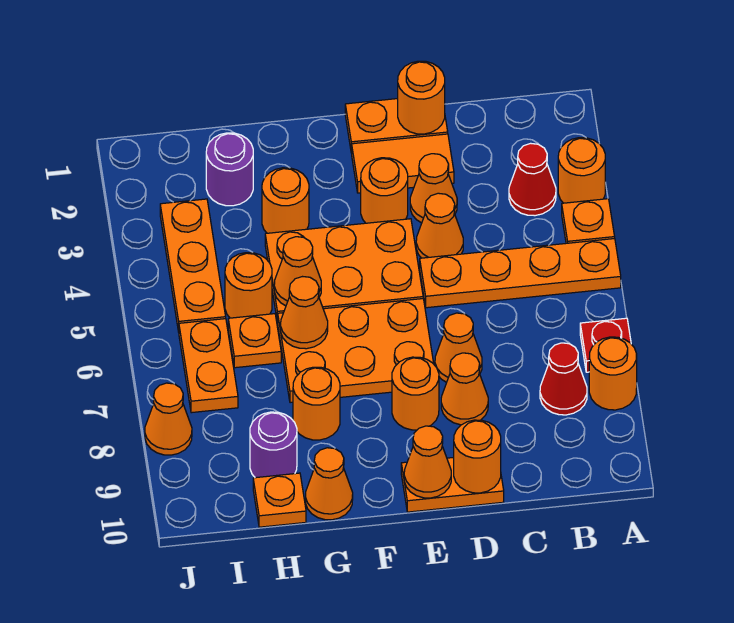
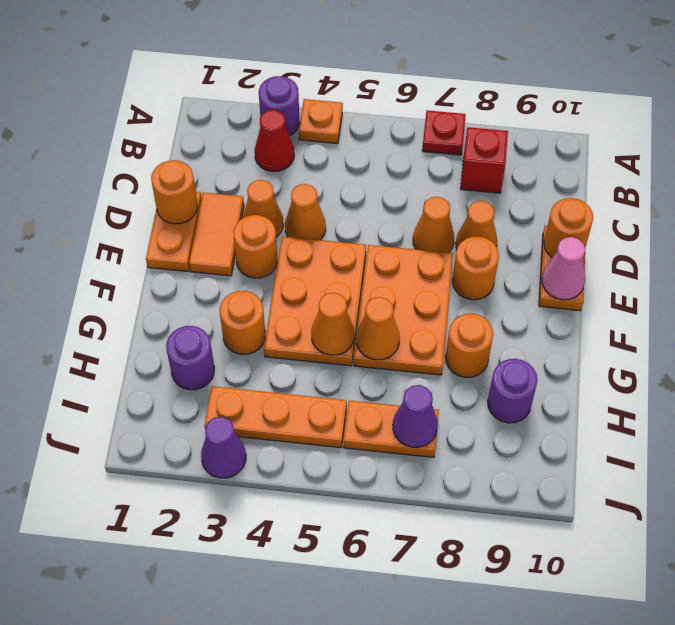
orange round brick A3 level 1 -> purple round brick A3 level 1
orange plate A5:D5 level 1 -> none
orange round brick A8 level 1 -> none
red cone B8 level 1 -> red brick B8 level 1
orange cone E10 level 2 -> pink cone E10 level 2
orange cone G10 level 1 -> none
orange round brick H5 level 1 -> none
orange plate H6 level 1 -> none
orange plate H10 level 1 -> none
none -> purple cone I7 level 2
none -> purple cone J3 level 1
orange cone J8 level 1 -> none

